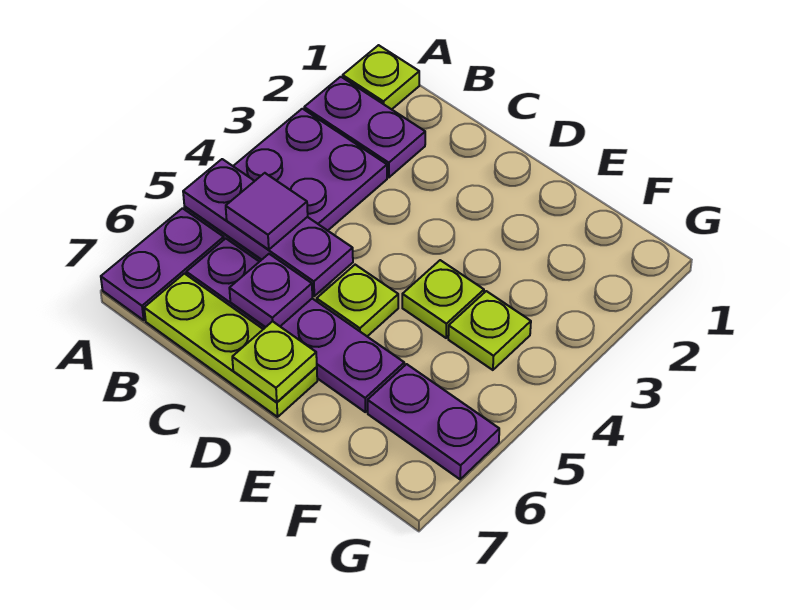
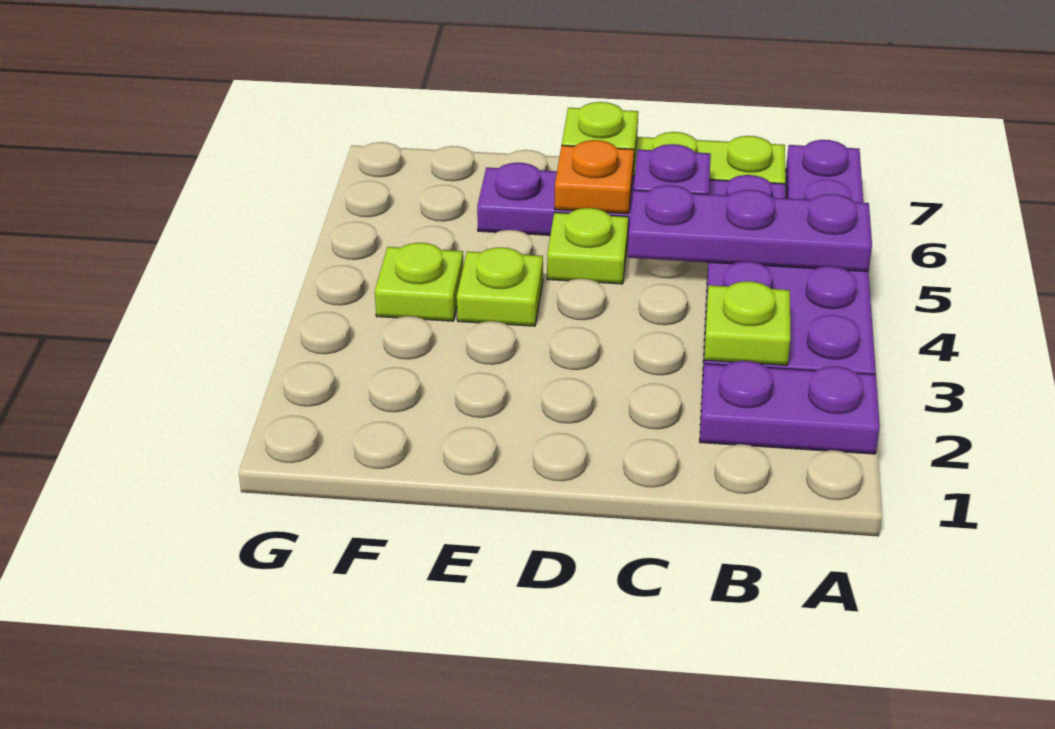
lime plate A1 level 1 -> lime plate B3 level 2
purple tile B5 level 3 -> none
none -> orange plate D6 level 2
purple plate F6:G6 level 1 -> none

